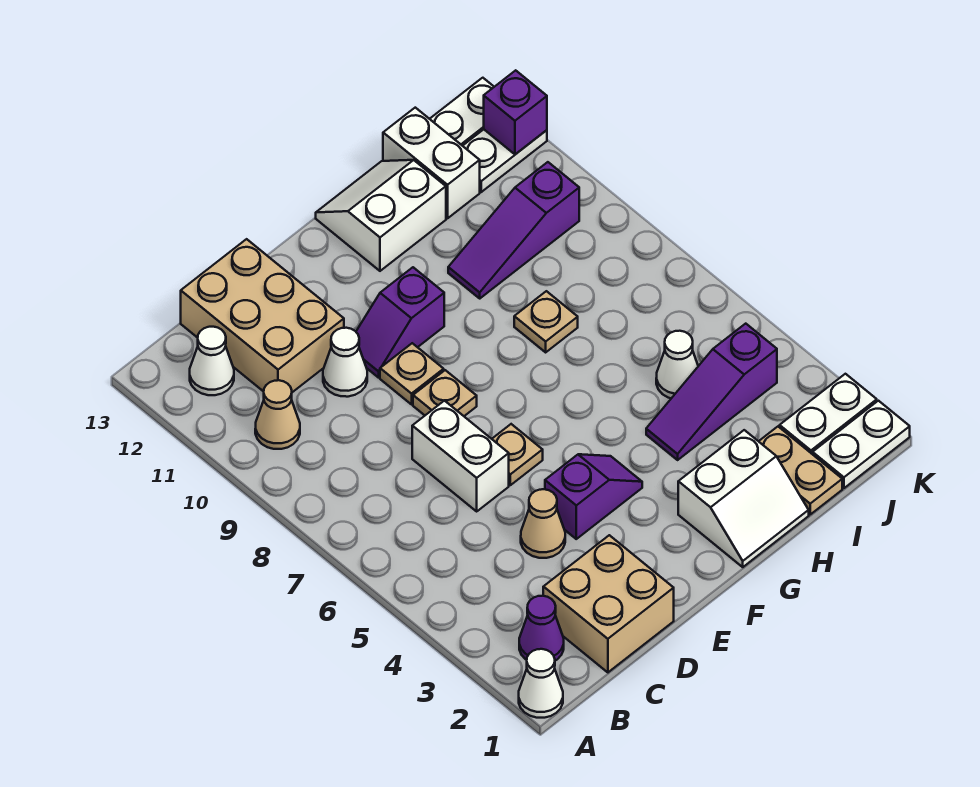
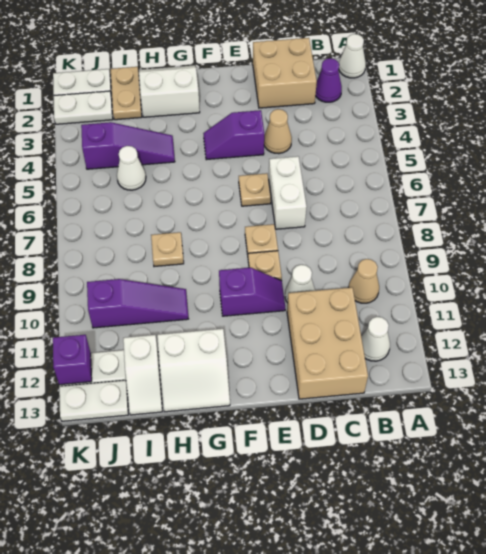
white brick I12:I13 level 1 -> white slope I12:I13 level 1 top 12

